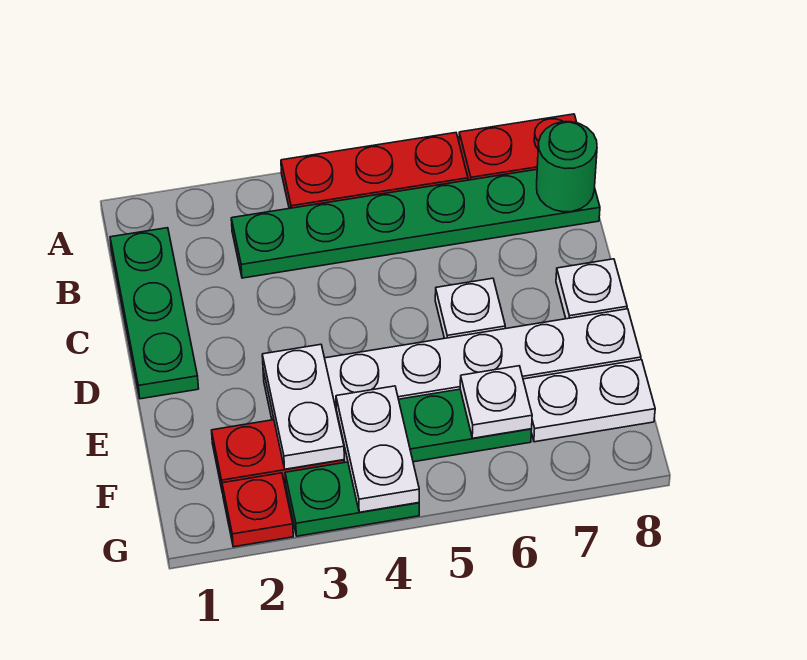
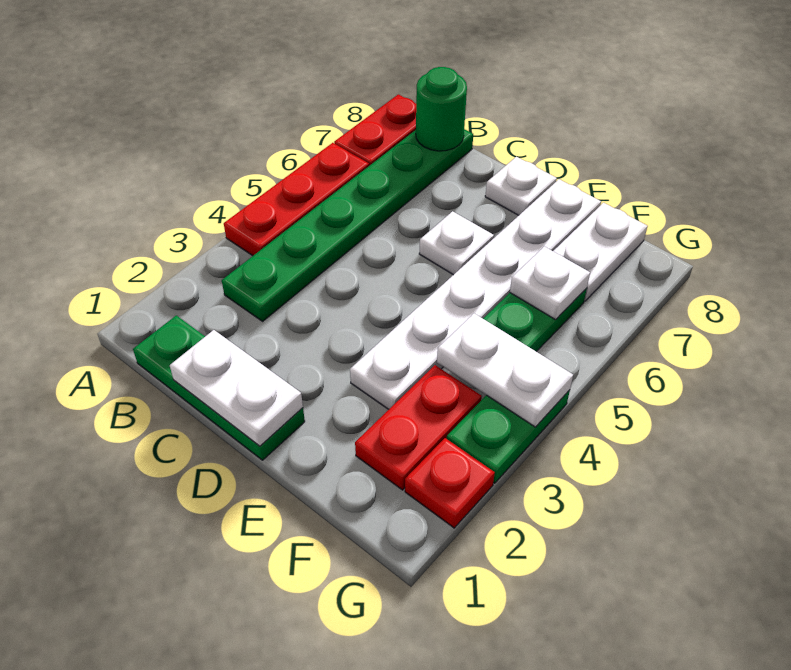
white plate E3:F3 level 2 -> white plate C1:D1 level 2

